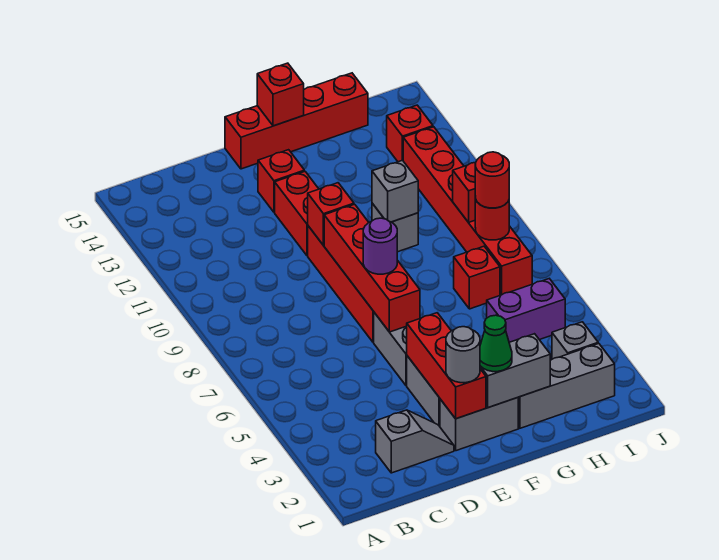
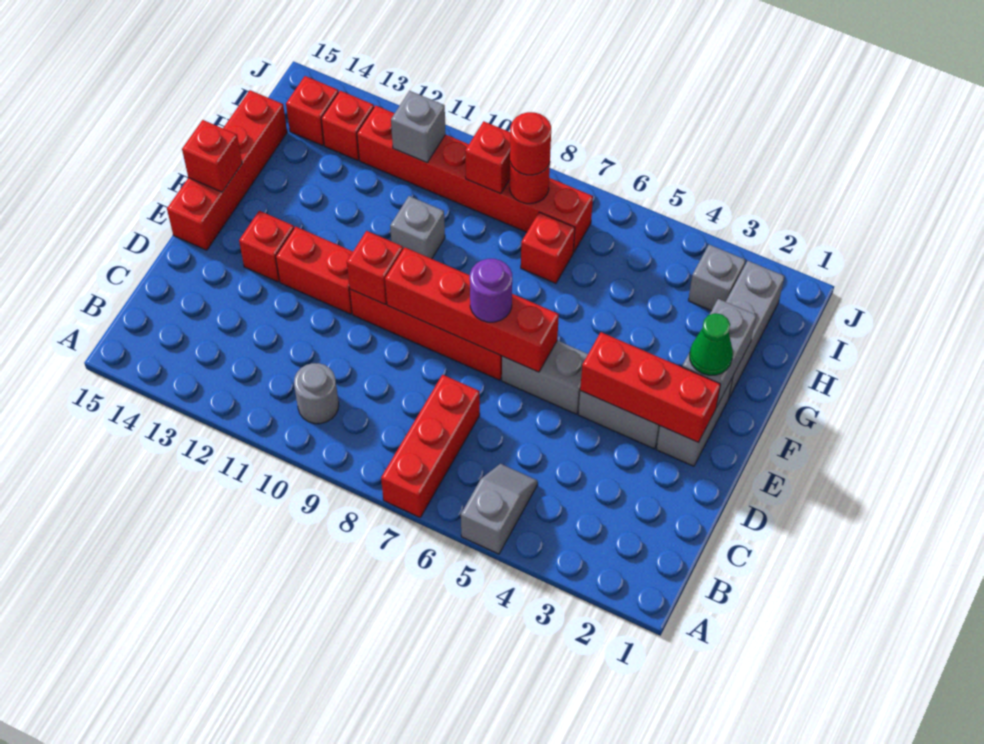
none -> red brick A7:C7 level 1
grey slope C2:D2 level 1 top C -> grey slope A5:B5 level 1 top A
grey round brick E2 level 3 -> grey round brick B10 level 1
grey brick G10 level 2 -> grey brick I11 level 2
purple brick H5:I5 level 1 -> none
none -> red brick I14 level 1

